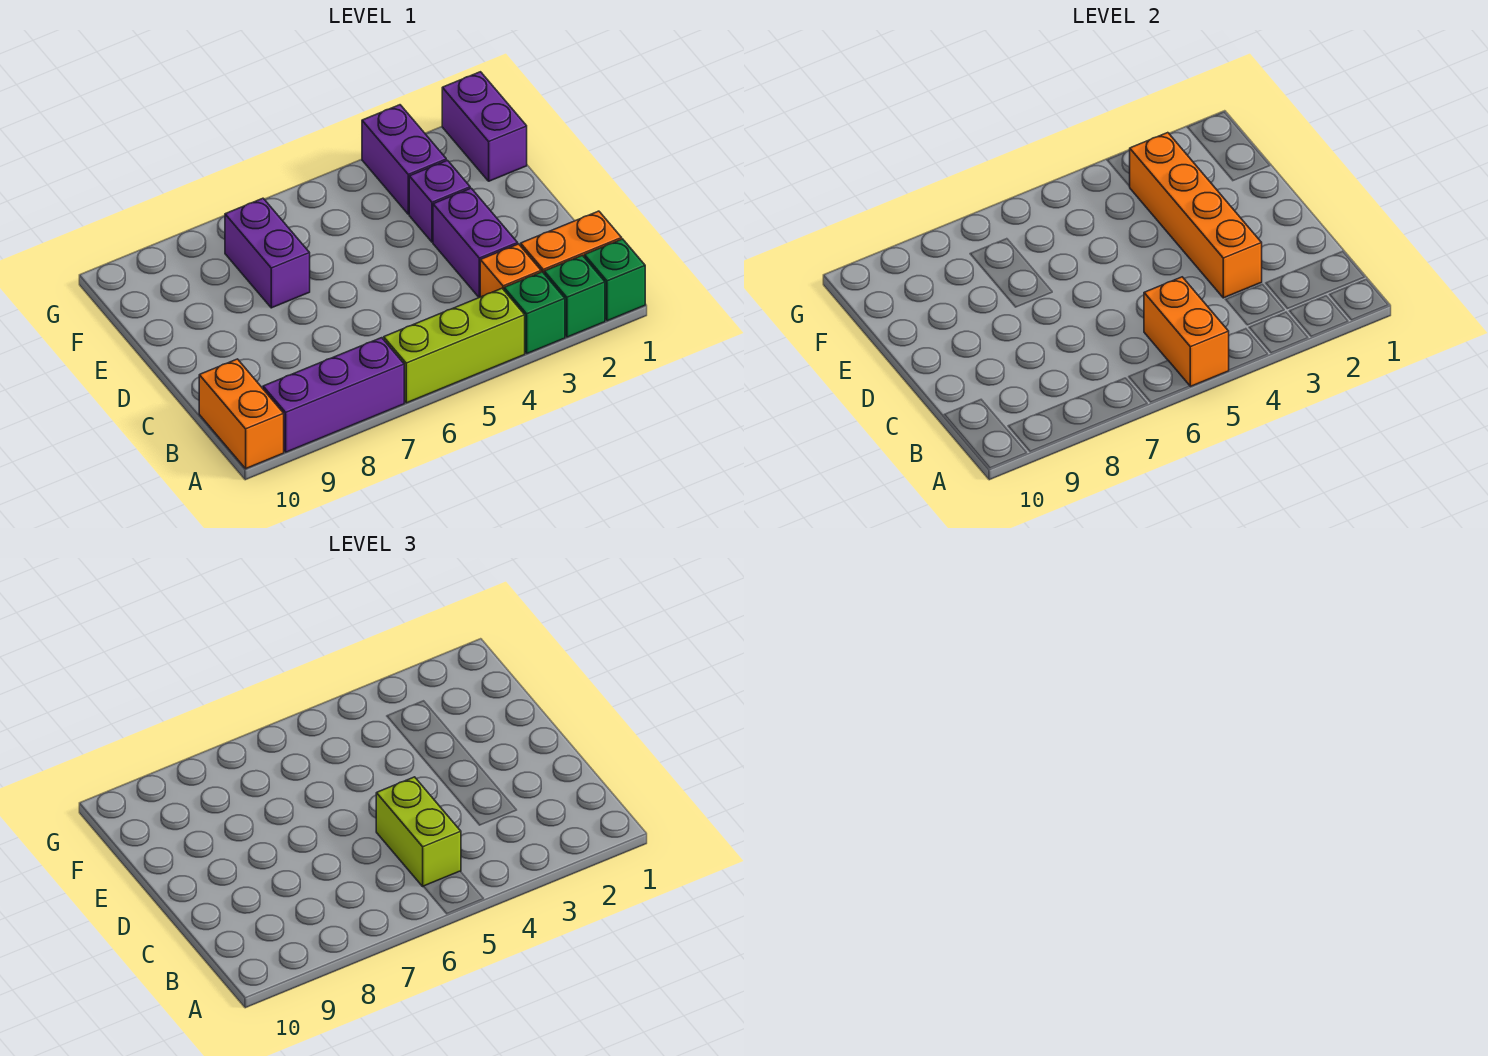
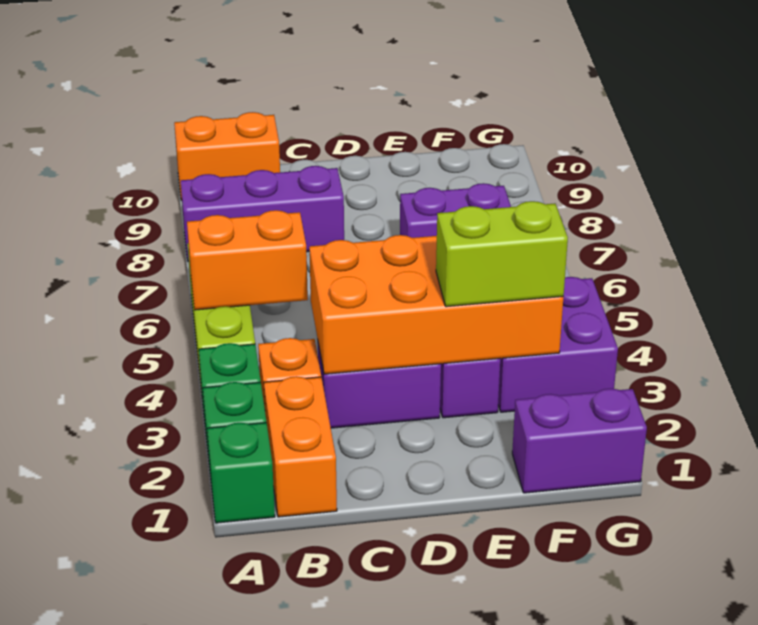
purple brick A7:A9 level 1 -> purple brick A8:C8 level 1
lime brick B5:C5 level 3 -> lime brick E3:F3 level 3
orange brick C3:F3 level 2 -> orange brick C3:F4 level 2
purple brick F3:G3 level 1 -> purple brick F3:G4 level 1

